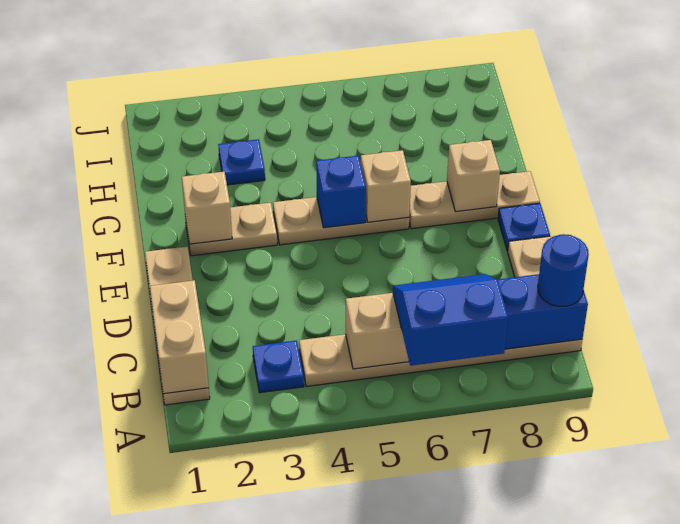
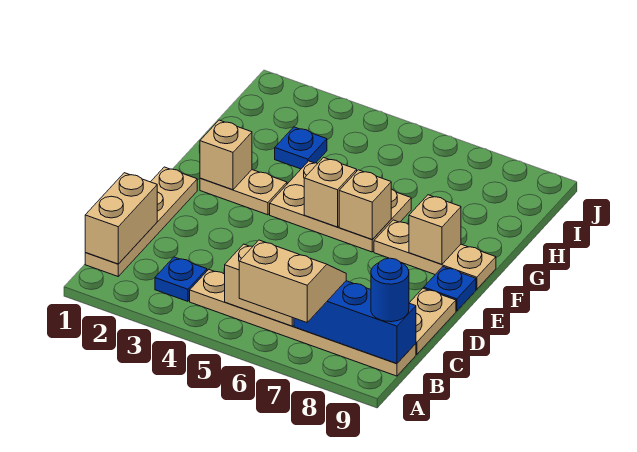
blue slope A6:B7 level 3 top A -> tan slope A6:B7 level 3 top A
tan plate F4:F6 level 1 -> tan plate F4:G6 level 1
blue brick F5 level 2 -> tan brick F5 level 2

